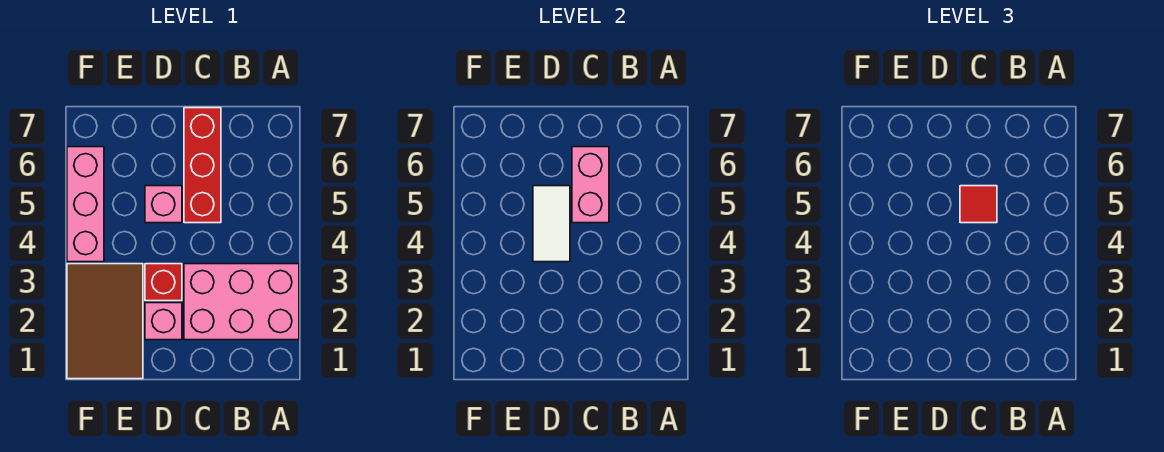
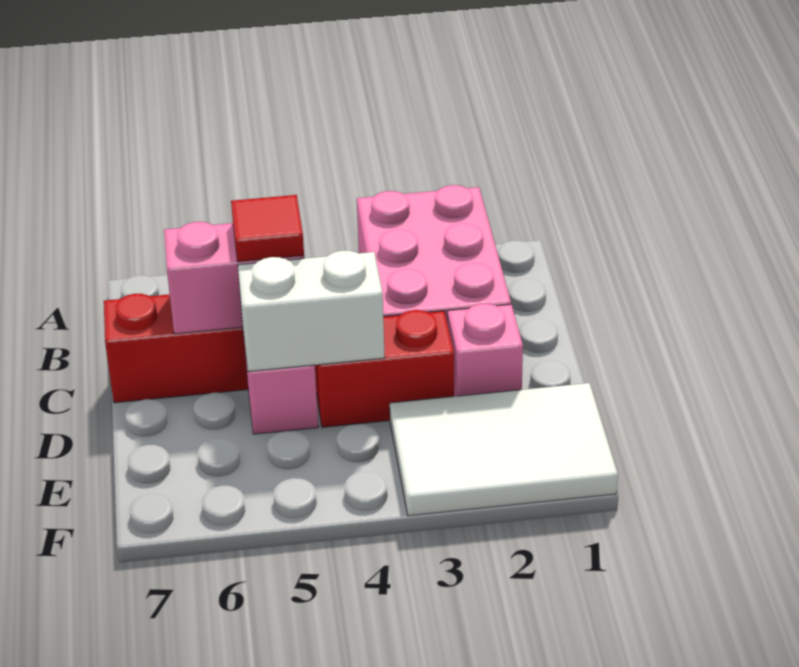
red brick D3 level 1 -> red brick D3:D4 level 1
white tile D4:D5 level 2 -> white brick D4:D5 level 2
brown tile E1:F3 level 1 -> white tile E1:F3 level 1
pink brick F4:F6 level 1 -> none

